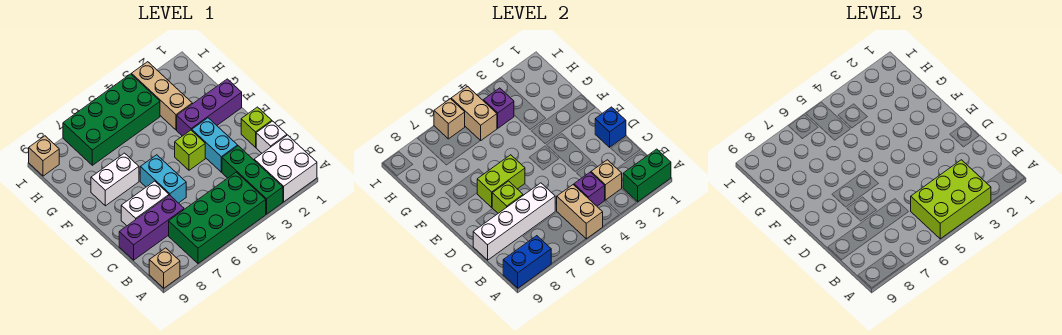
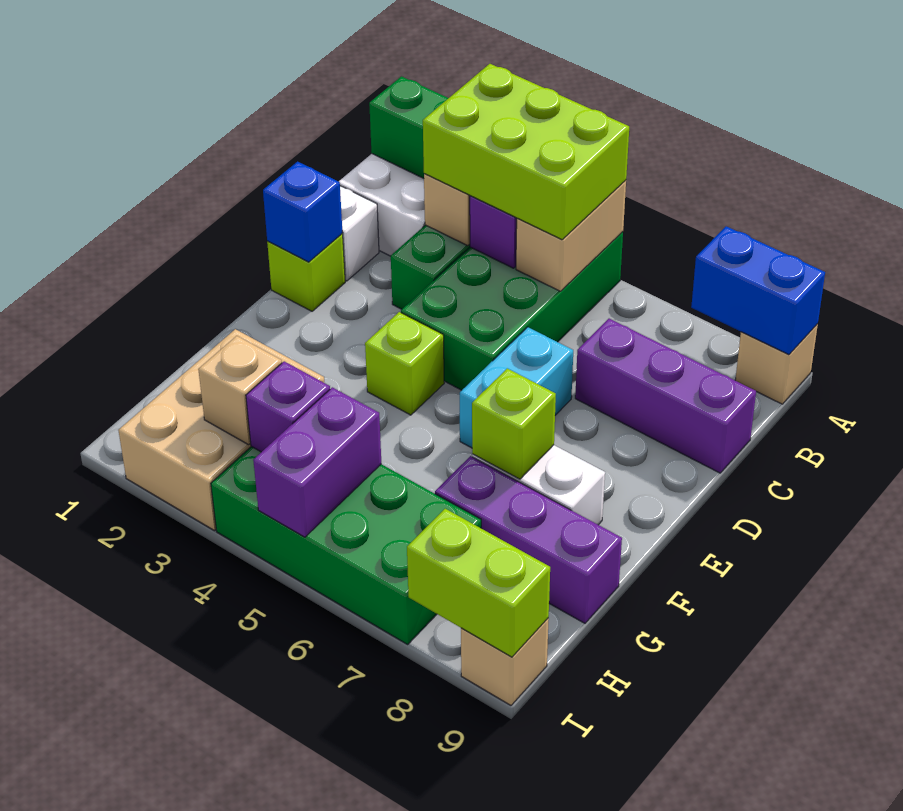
green brick A4:B7 level 1 -> green brick A4:D5 level 1
white brick C6:C9 level 2 -> none
cyan brick D3:E3 level 1 -> none
white brick D7:D8 level 1 -> none
lime brick D7 level 2 -> lime brick F7 level 2
lime brick E6:E7 level 2 -> lime brick I8:I9 level 2
purple brick F1:F3 level 1 -> purple brick G7:G9 level 1
tan brick G3:I3 level 1 -> tan brick G2:I3 level 1
tan brick H5:I5 level 2 -> purple brick H5:I5 level 2
tan brick I6 level 2 -> tan brick H3 level 2

